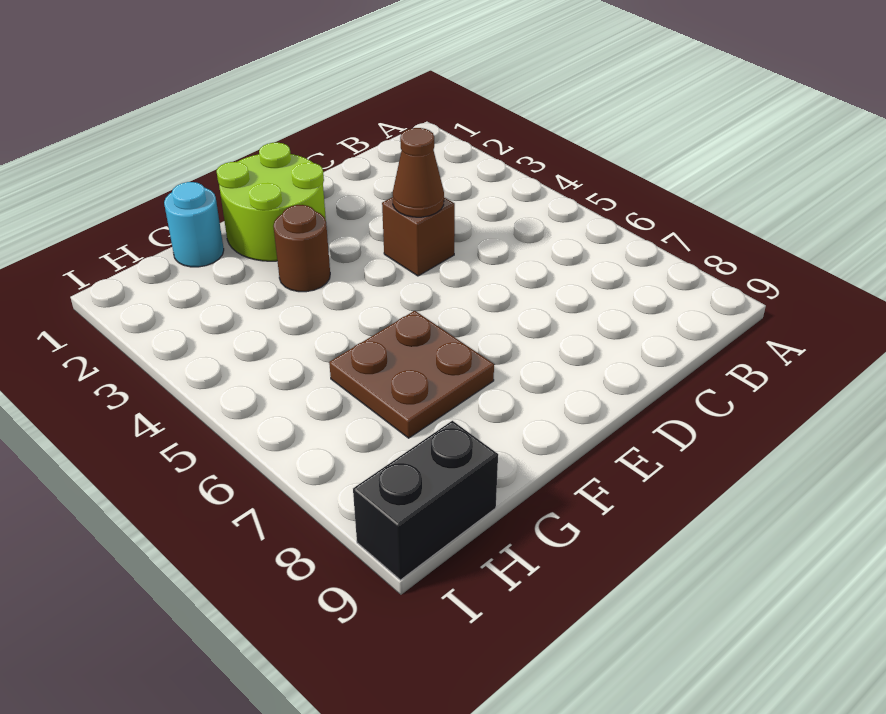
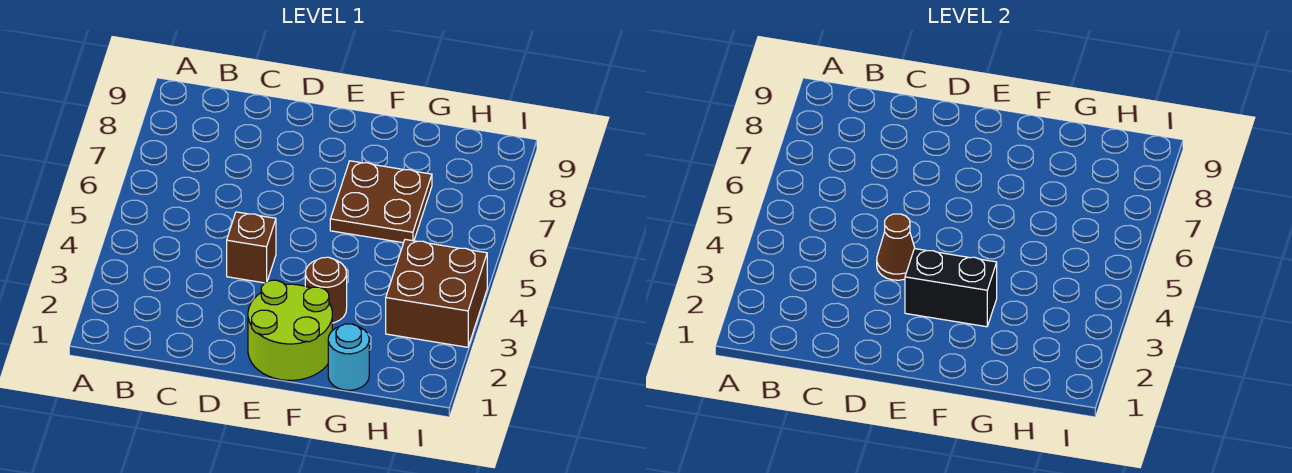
none -> brown brick H3:I4 level 1
black brick H9:I9 level 1 -> black brick E3:F3 level 2

